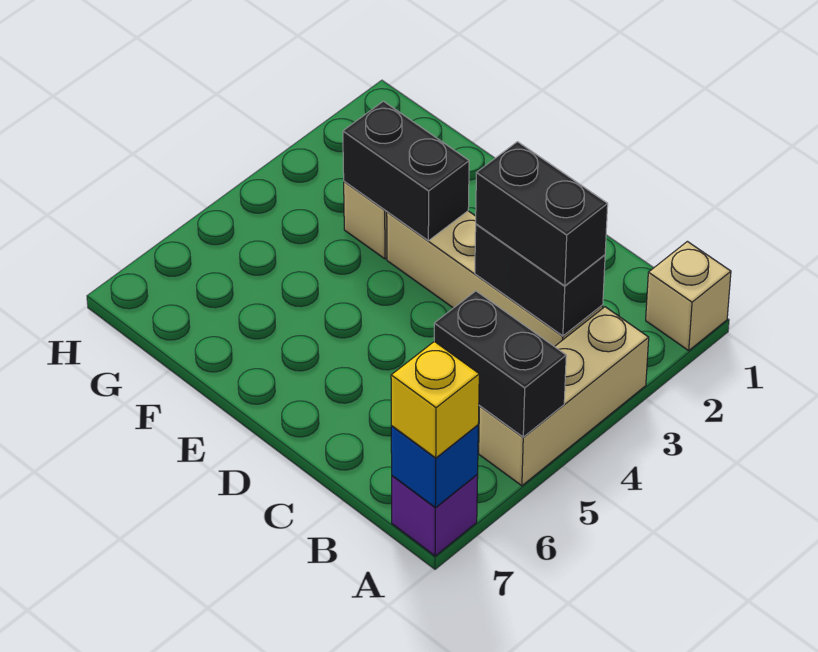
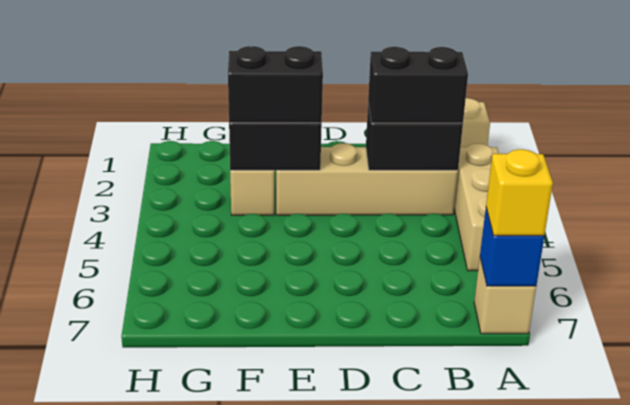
black brick A5:B5 level 2 -> black brick E3:F3 level 3
purple brick A7 level 1 -> tan brick A7 level 1

